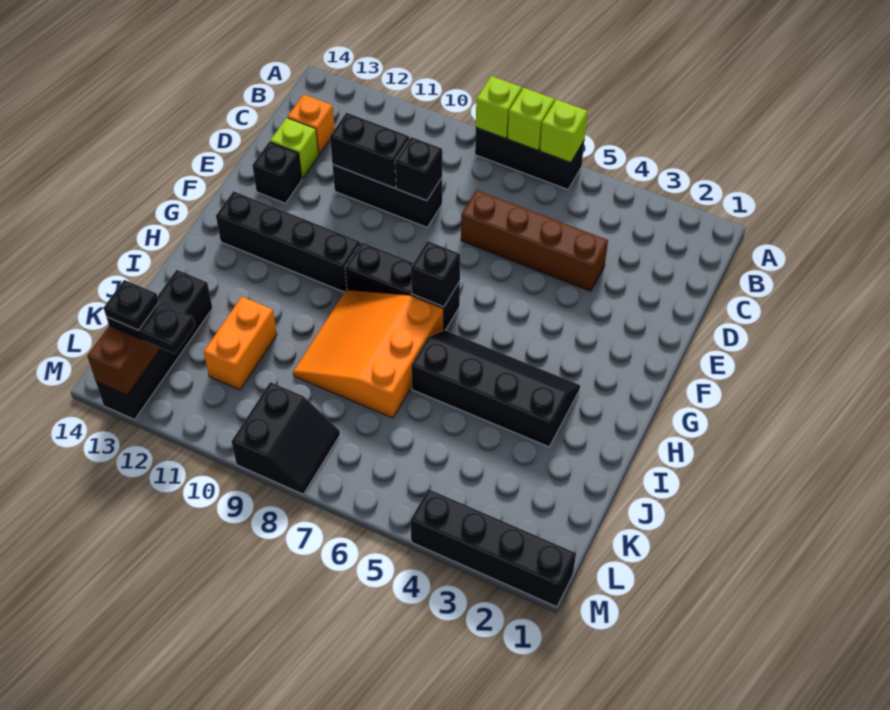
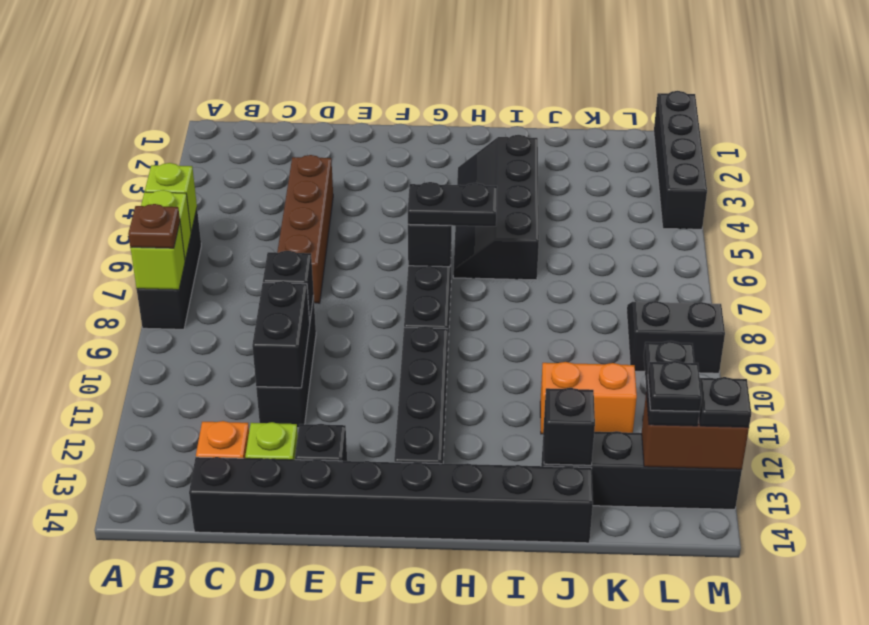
none -> brown plate A8 level 3
none -> black brick C14:J14 level 1
none -> black plate G7:H7 level 3
orange slope H7:J9 level 1 top 7 -> none
none -> black brick J13 level 2
none -> black plate M13 level 3

